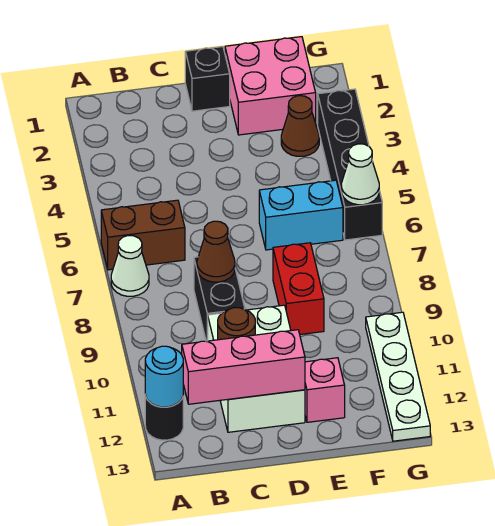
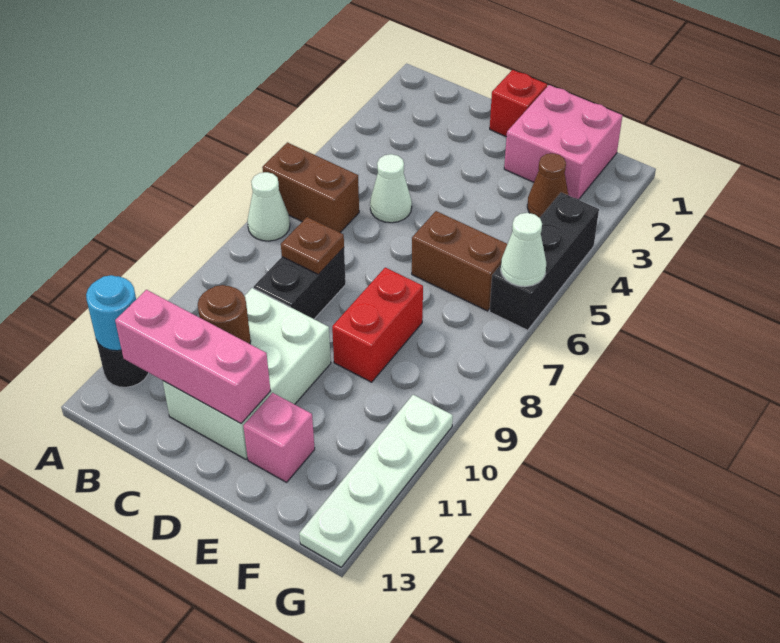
none -> white cone C5 level 1
brown cone C8 level 2 -> brown plate C8 level 2
black brick D1 level 1 -> red brick D1 level 1
cyan brick E6:F6 level 1 -> brown brick E6:F6 level 1
black brick G3:G6 level 1 -> black brick G4:G6 level 1

